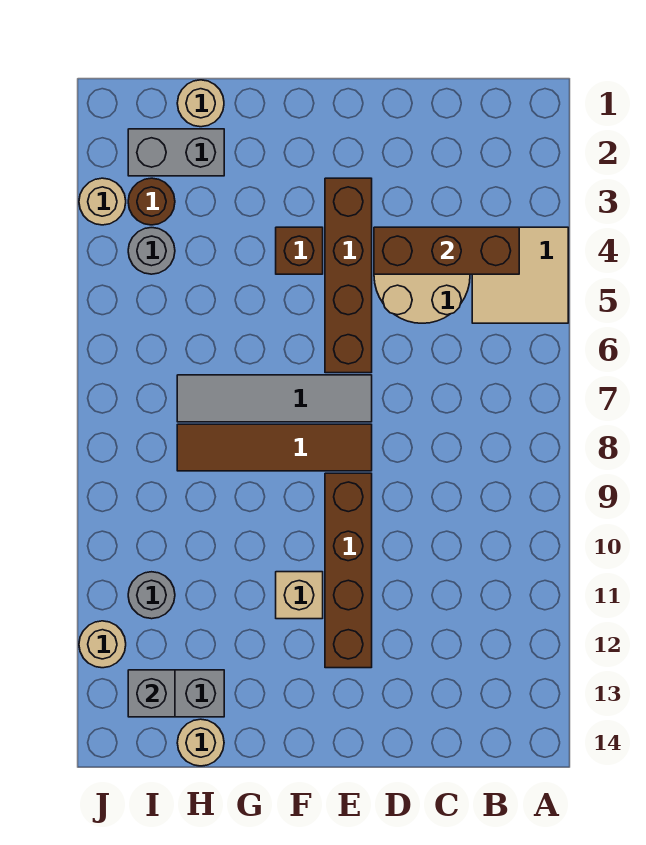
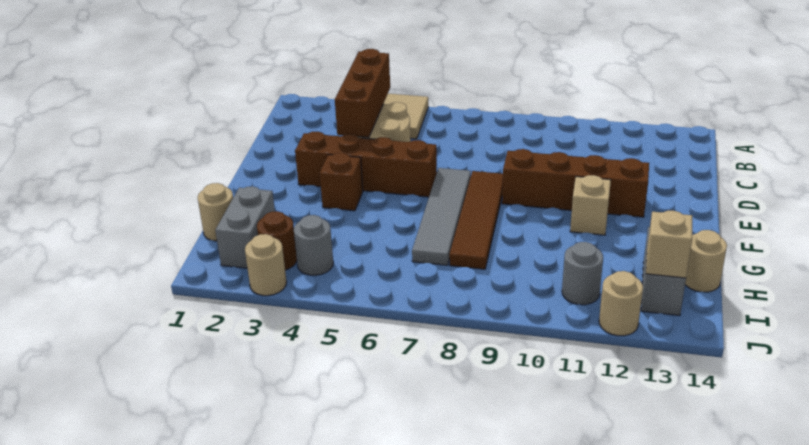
grey brick I13 level 2 -> tan brick I13 level 2

